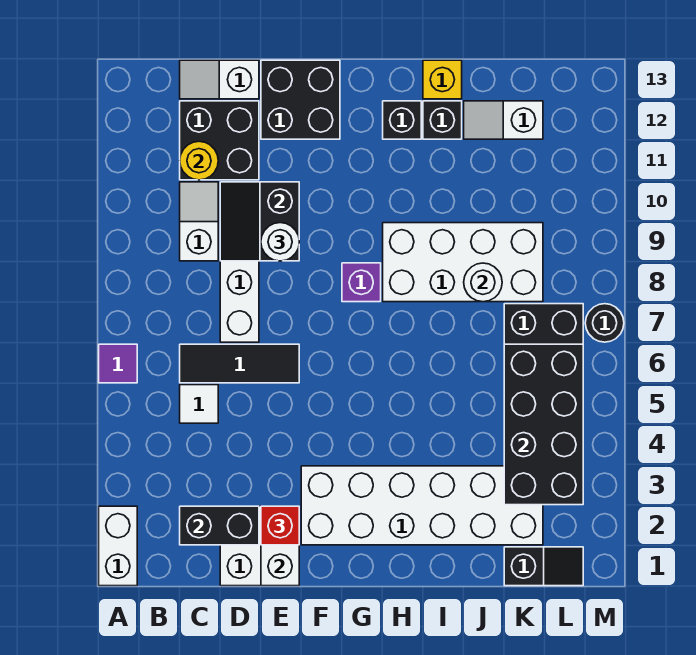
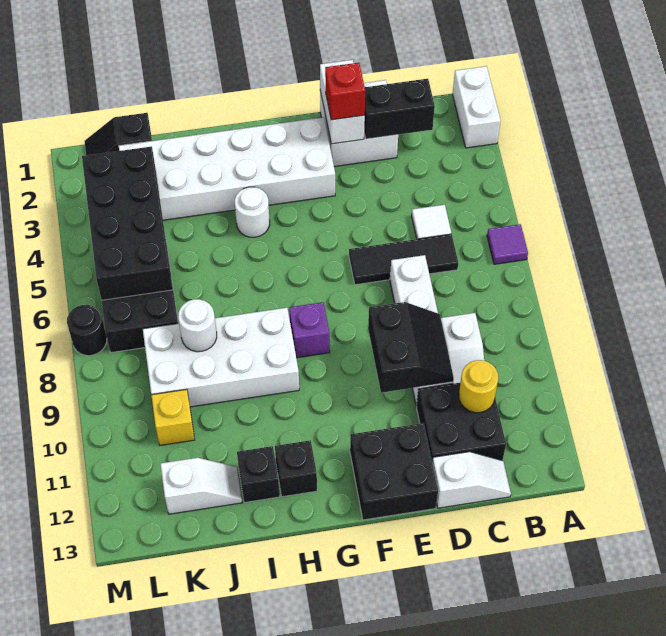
white round brick E9 level 3 -> white round brick H4 level 1
yellow brick I13 level 1 -> yellow brick K10 level 1

